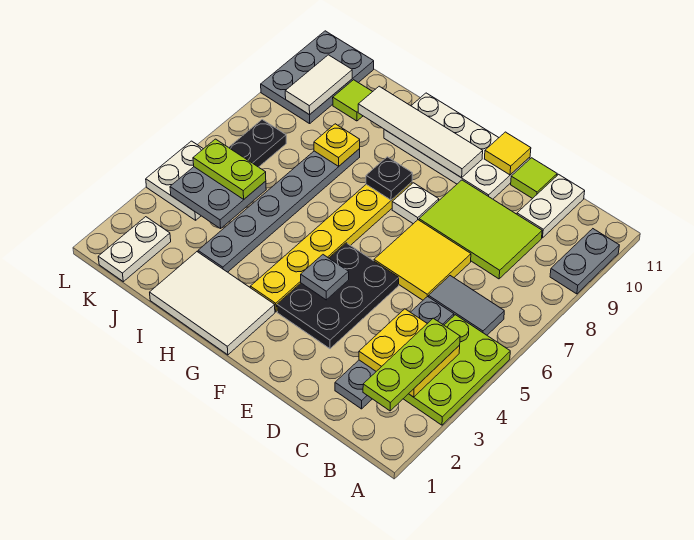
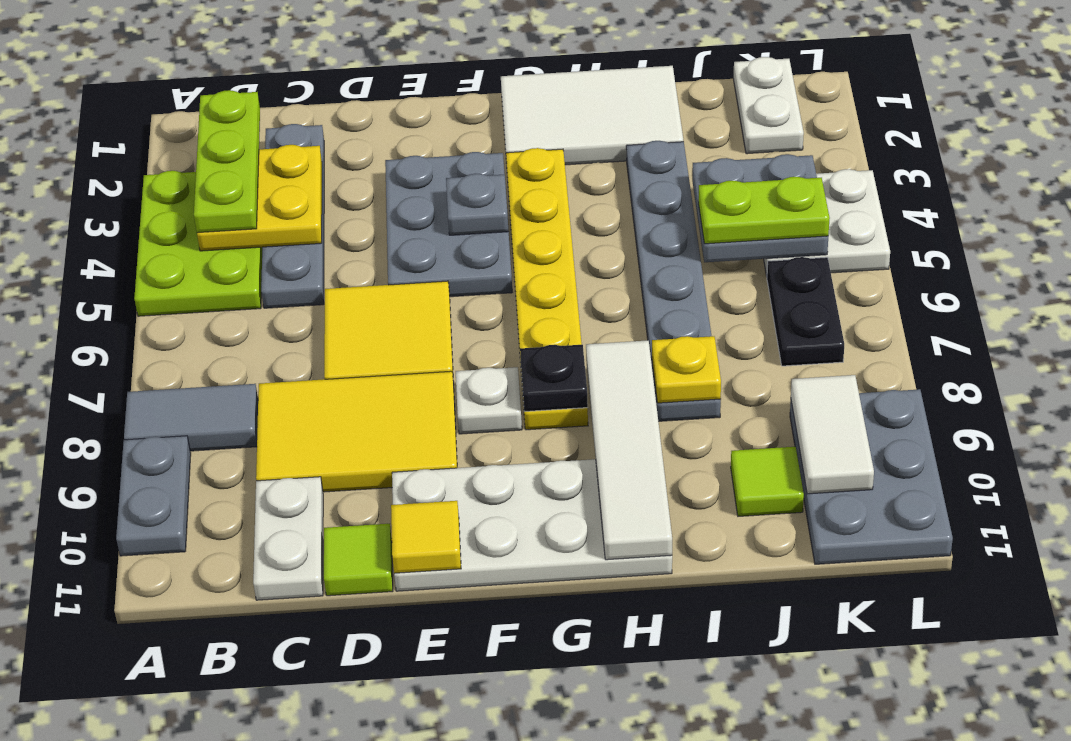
grey tile B6:C6 level 1 -> grey tile A8:B8 level 1
lime tile C8:E9 level 1 -> yellow tile C8:E9 level 1
black plate E3:F5 level 1 -> grey plate E3:F5 level 1
white tile F10:I10 level 2 -> white tile H8:H11 level 2

